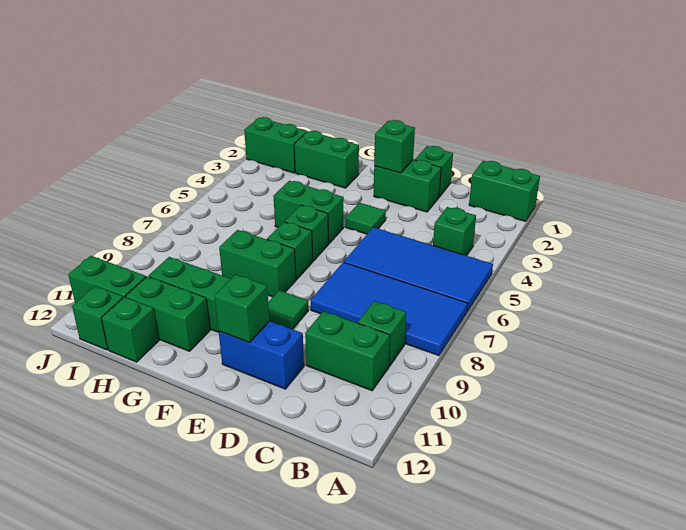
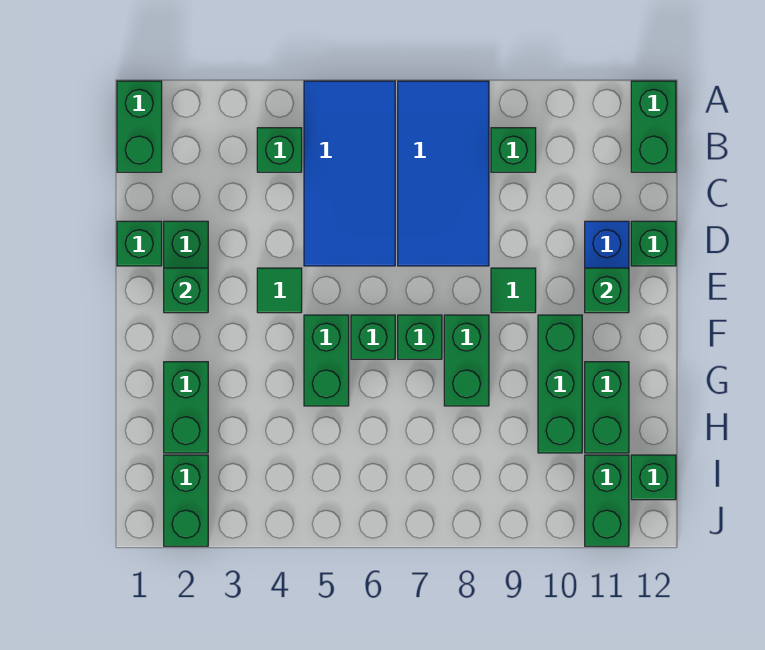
green brick B10:C10 level 1 -> green brick A12:B12 level 1
green brick H12 level 1 -> green brick D12 level 1

